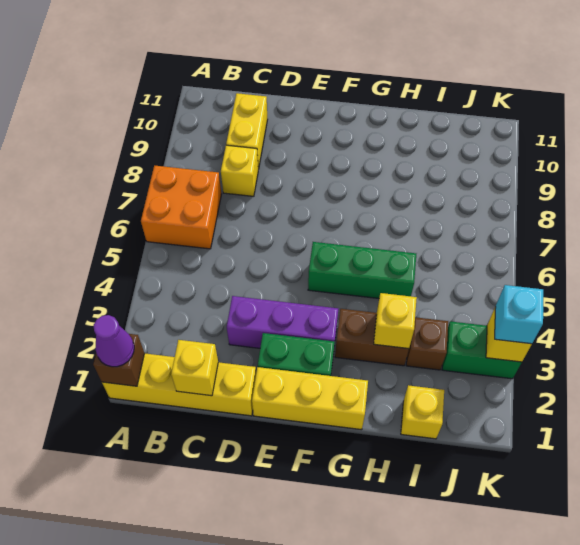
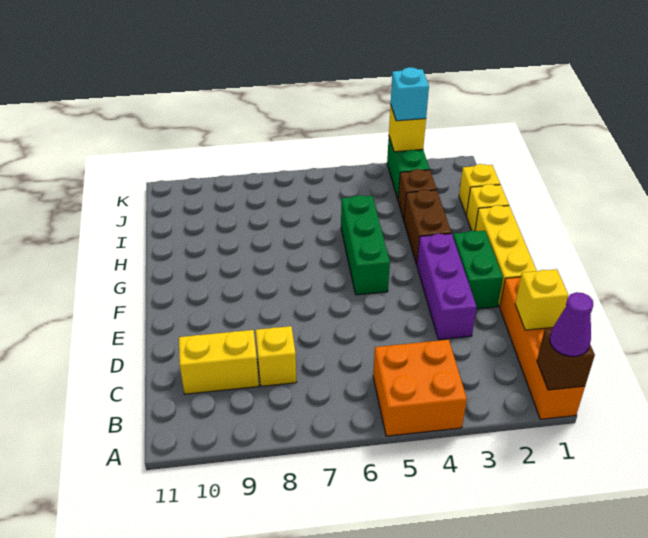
yellow brick A1:D1 level 1 -> orange brick A1:D1 level 1
orange brick A6:B7 level 1 -> orange brick A4:B5 level 1
yellow brick H3 level 2 -> yellow brick H1 level 1

